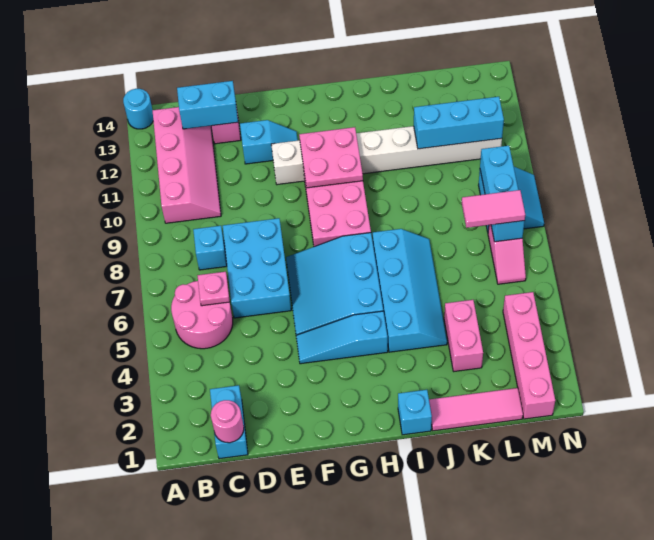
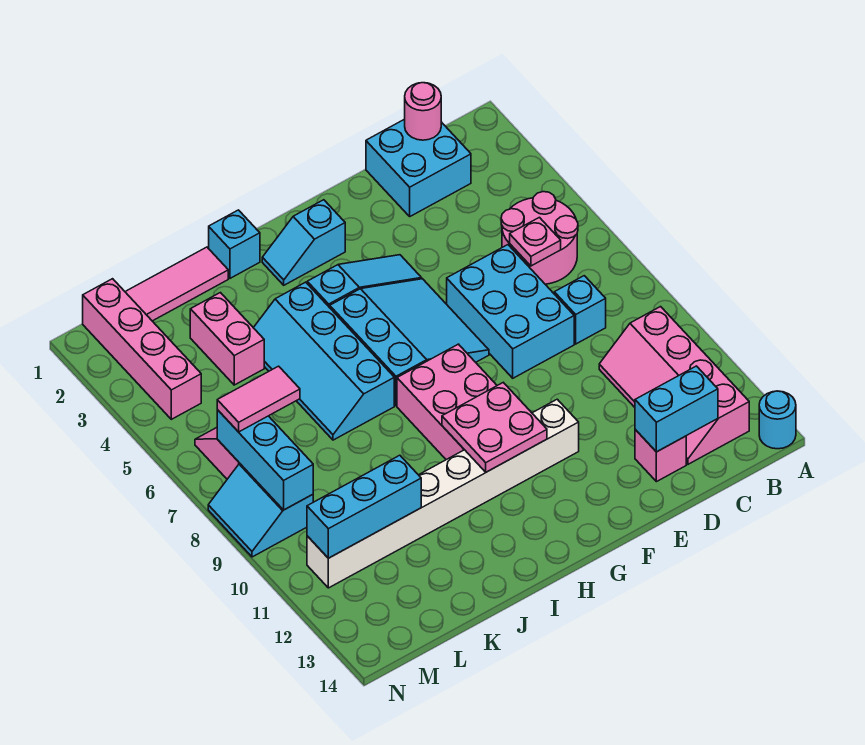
cyan brick C1:C2 level 1 -> cyan brick C1:D2 level 1
cyan slope E12:F12 level 1 top E -> cyan slope G2:H2 level 1 top G

